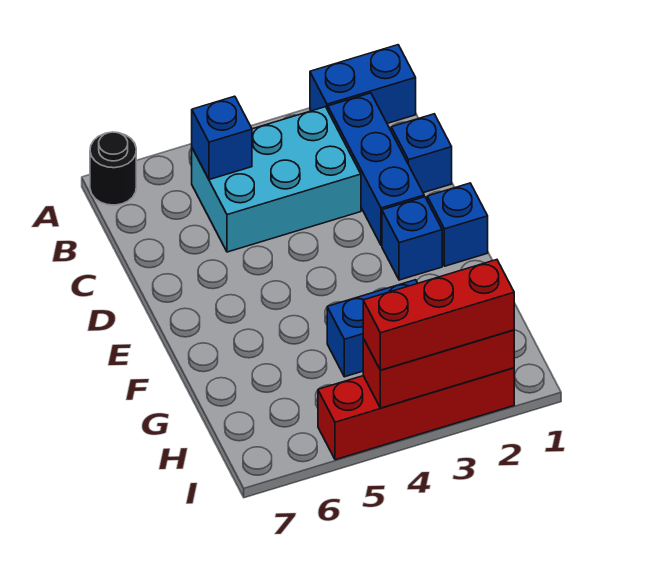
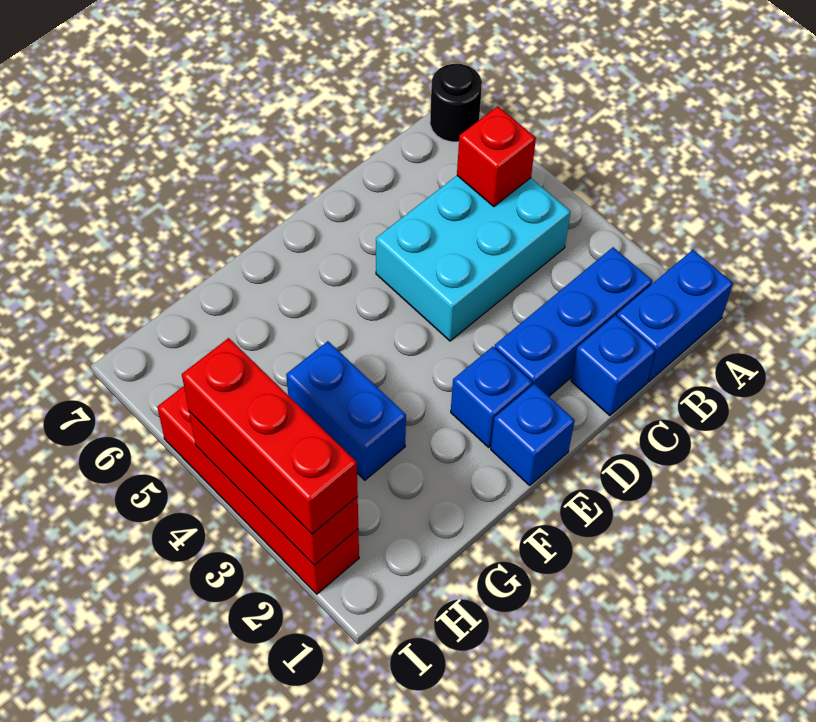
blue brick A1:A2 level 1 -> blue brick A1:B1 level 1
cyan brick B3:C5 level 1 -> cyan brick B4:D5 level 1
blue brick B5 level 2 -> red brick B5 level 2

